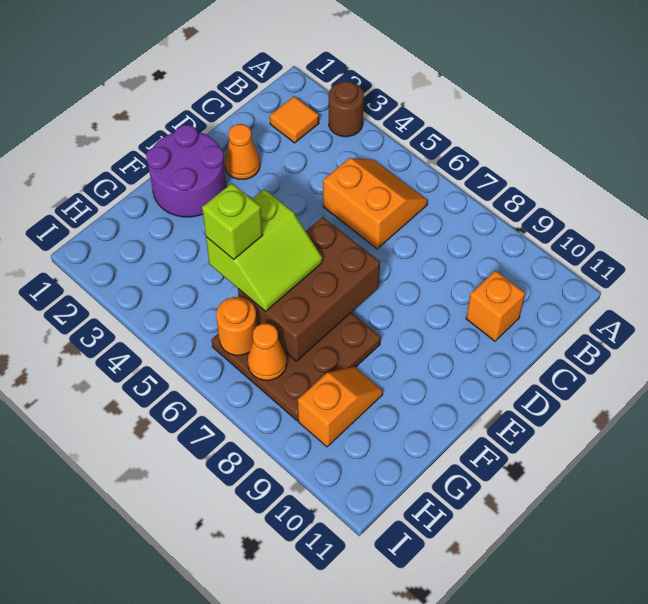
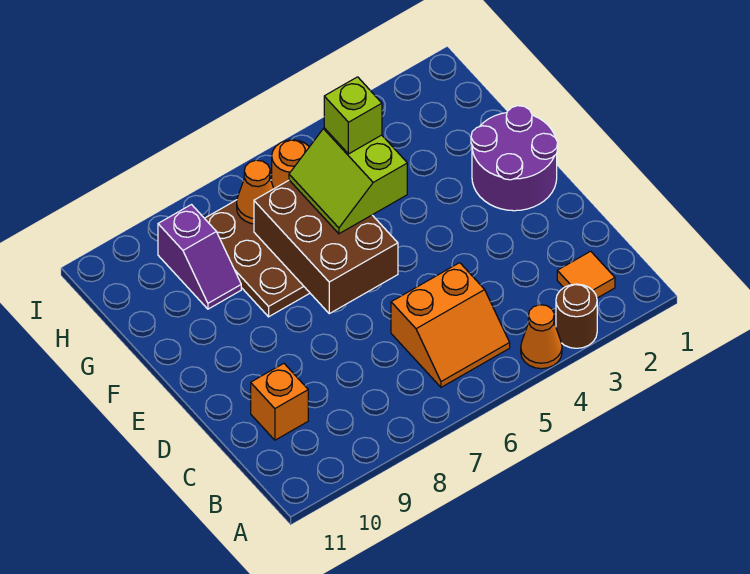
orange cone D2 level 1 -> orange cone A4 level 1
orange slope G9:H9 level 1 top H -> purple slope G9:H9 level 1 top H

